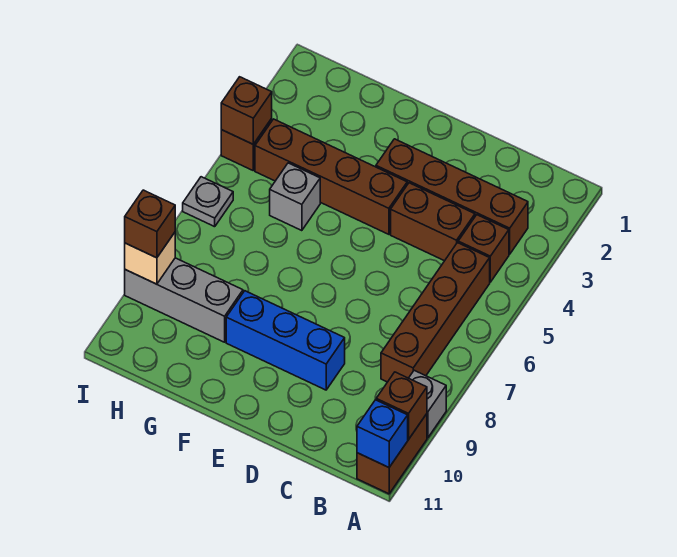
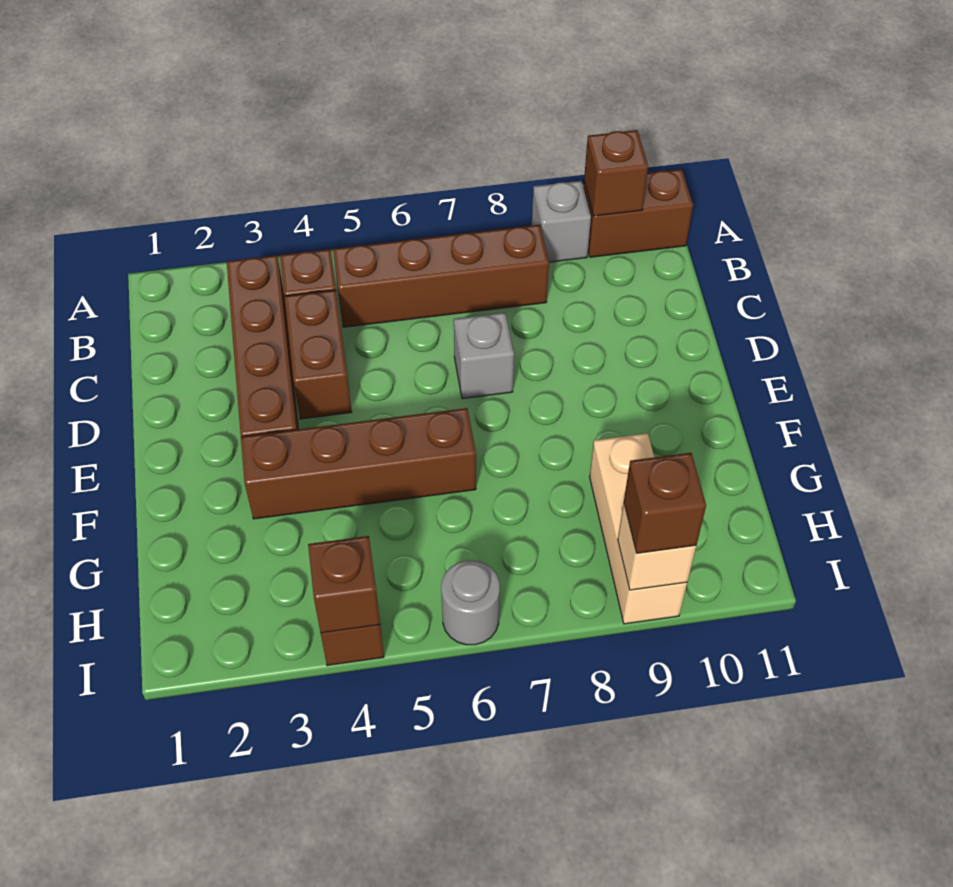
blue brick A11 level 2 -> none
blue brick D9:F9 level 1 -> none
brown brick E4:H4 level 1 -> brown brick F3:F6 level 1
grey brick G5 level 1 -> grey brick D7 level 1
grey brick G9:I9 level 1 -> tan brick G9:I9 level 1
grey plate I6 level 1 -> grey round brick I6 level 1

